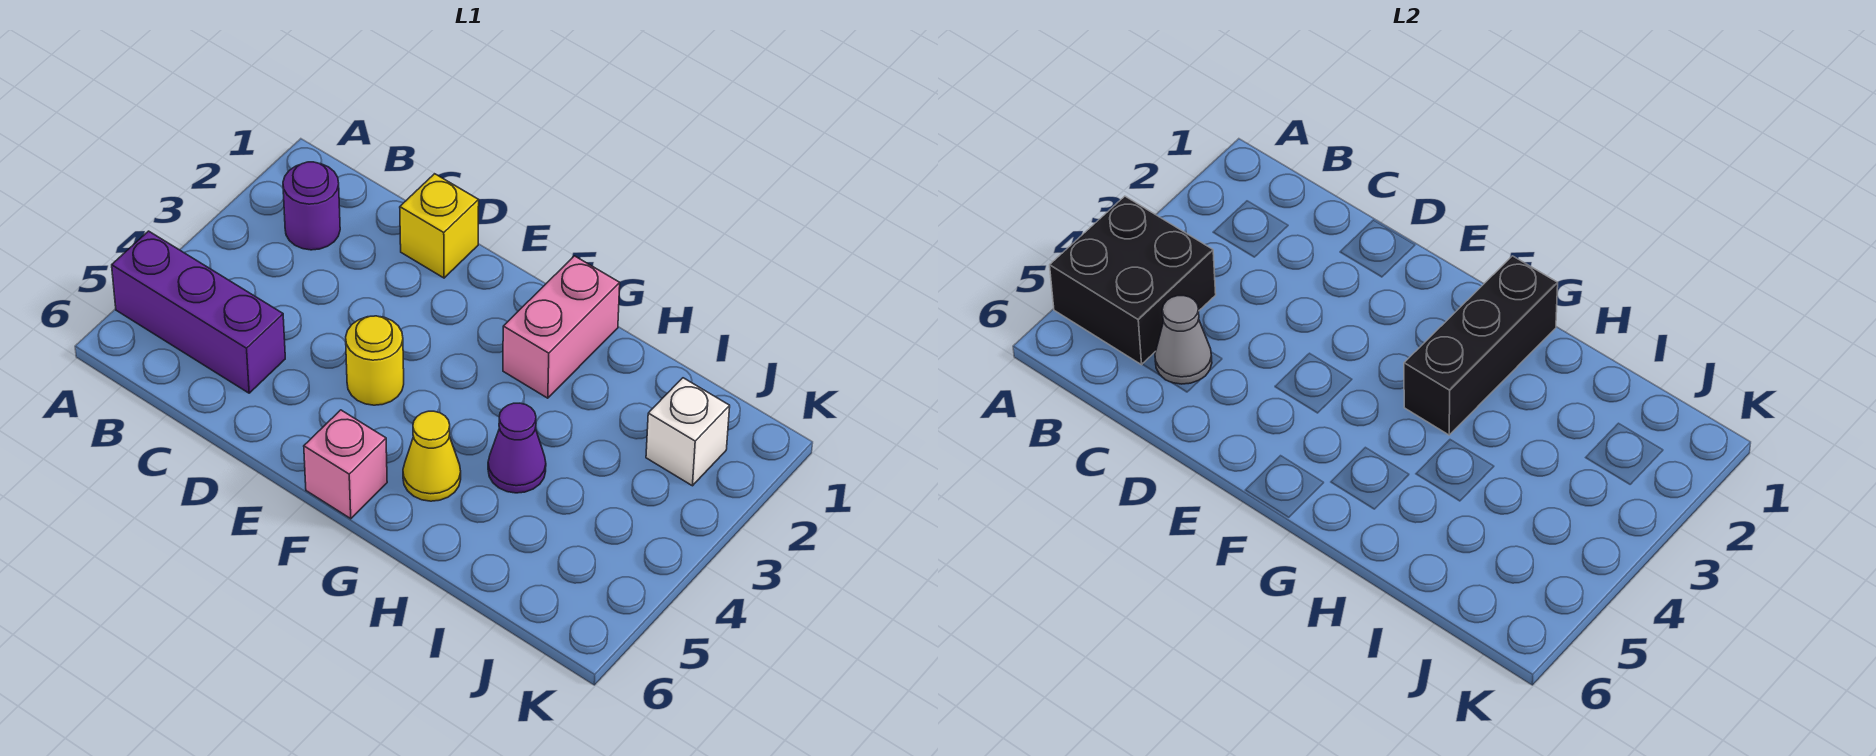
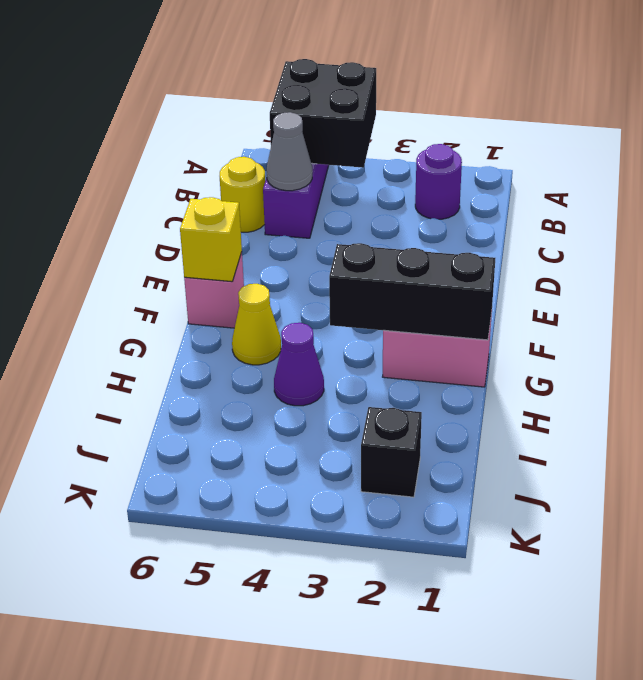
yellow brick D1 level 1 -> yellow brick F6 level 2
yellow round brick E4 level 1 -> yellow round brick C6 level 1
white brick J2 level 1 -> black brick J2 level 1

